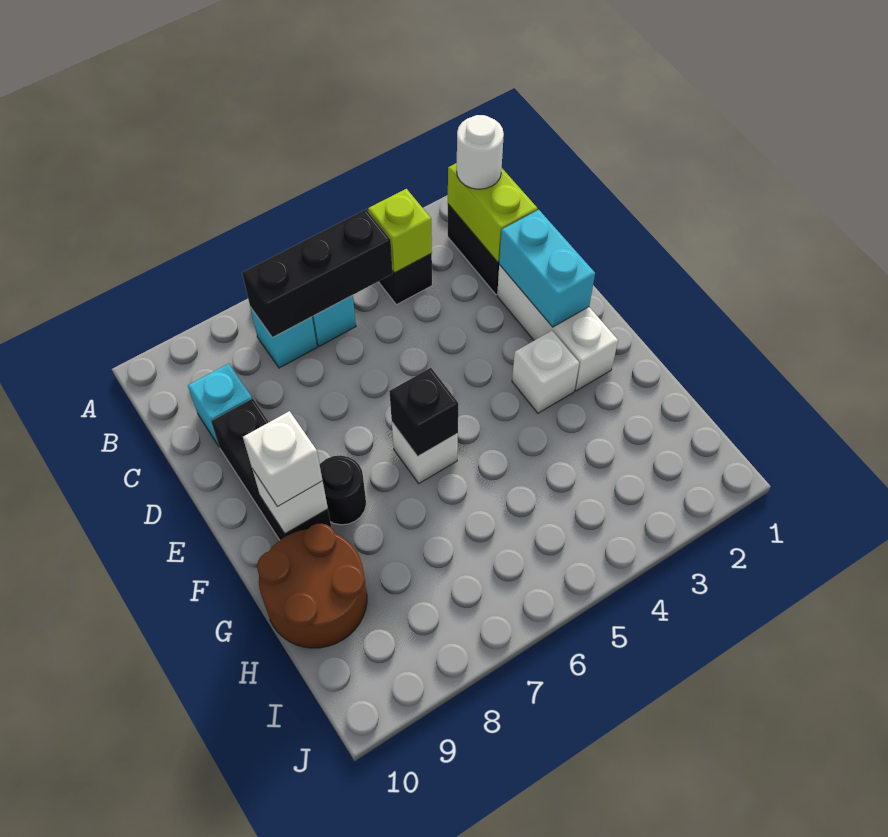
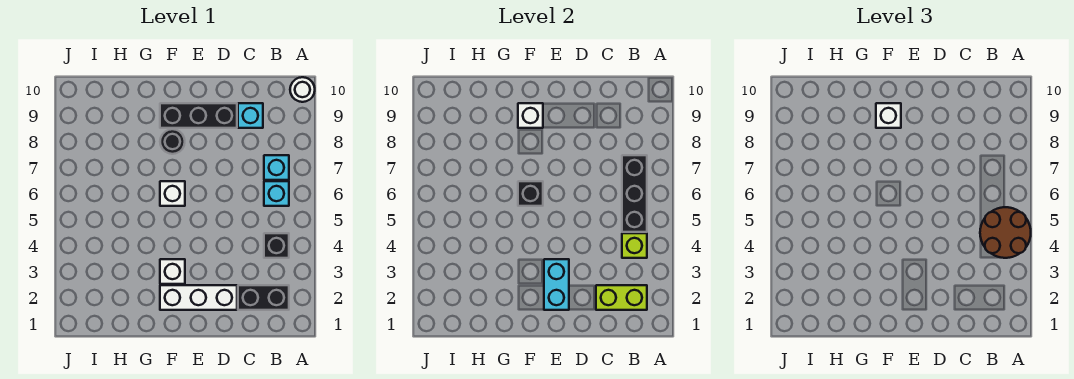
white round brick B2 level 3 -> white round brick A10 level 1
cyan brick D2:E2 level 2 -> cyan brick E2:E3 level 2
brown round brick G9:H10 level 1 -> brown round brick A4:B5 level 3

